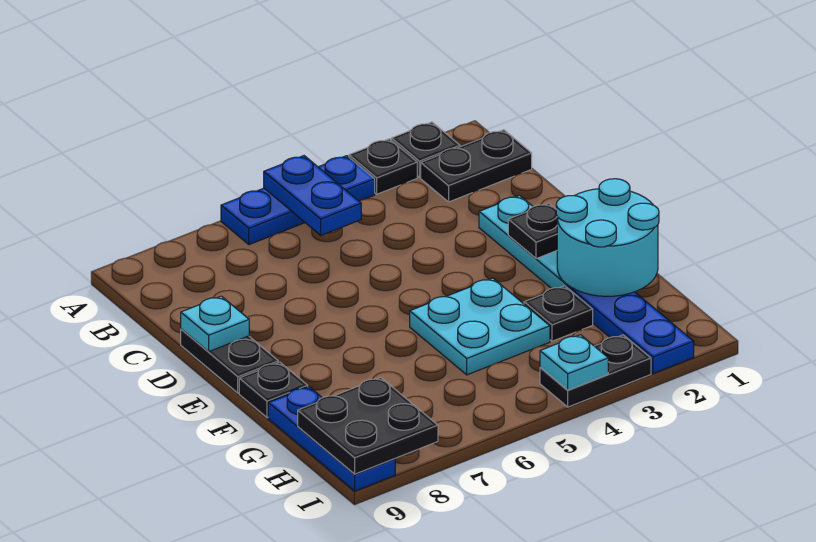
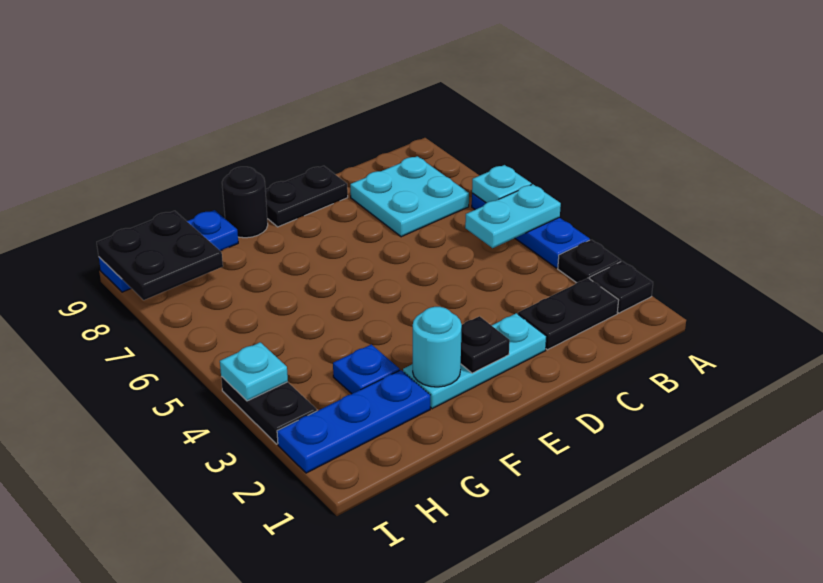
blue plate A5:B5 level 2 -> cyan plate A5:B5 level 2
black plate B1:B2 level 1 -> black plate B2:C2 level 1
cyan plate D9 level 2 -> cyan plate A6 level 2
cyan round brick F1:G2 level 2 -> cyan round brick F2 level 2
cyan plate F4:G5 level 1 -> cyan plate B7:C8 level 1
black plate F9 level 1 -> black round brick F9 level 1
black plate G3 level 1 -> blue plate G3 level 1

